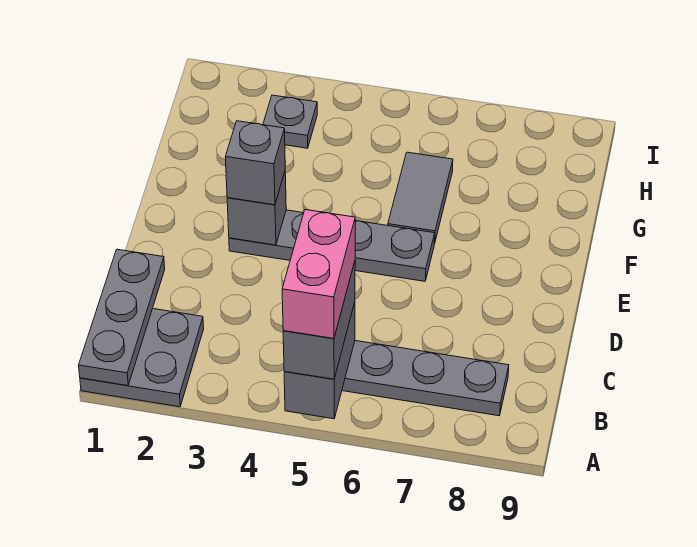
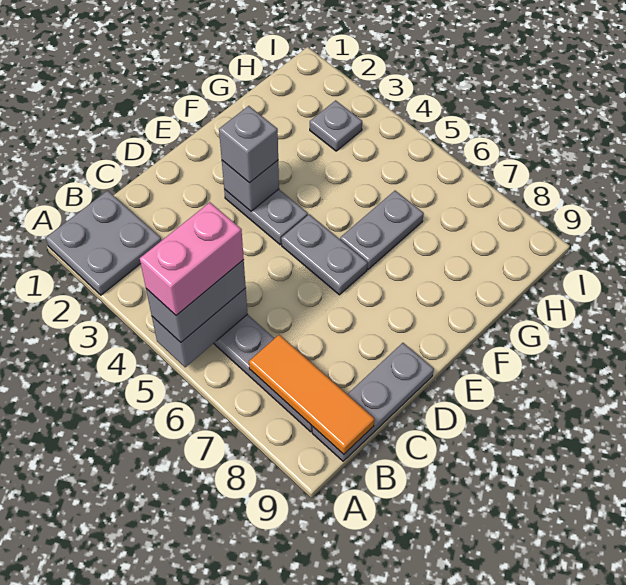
grey plate A1:C1 level 2 -> grey plate B9:D9 level 1
none -> orange tile B7:B9 level 2
grey tile F6:G6 level 1 -> grey plate F6:G6 level 1

